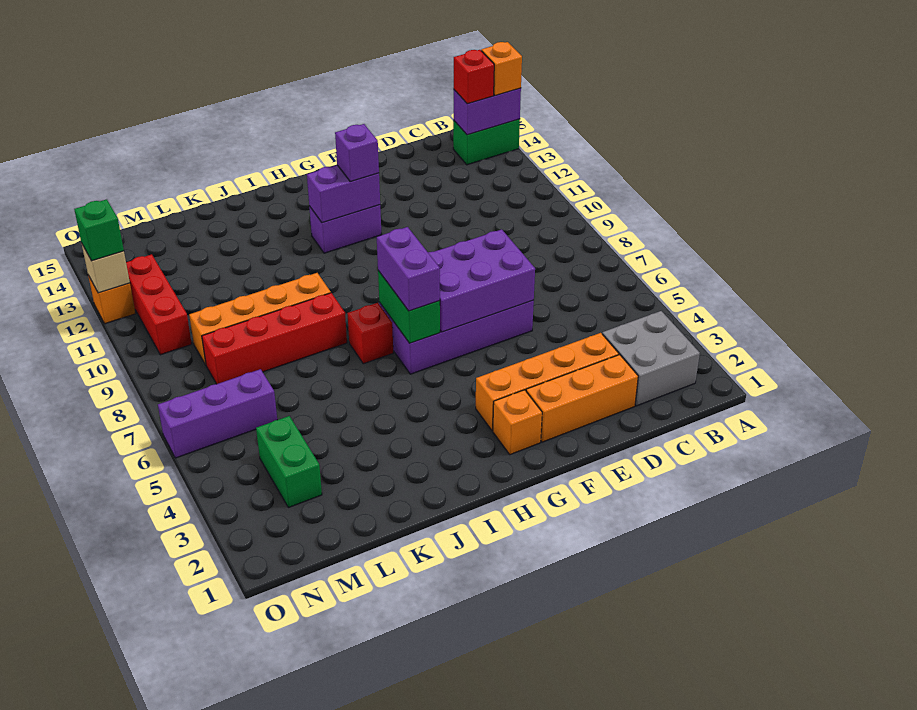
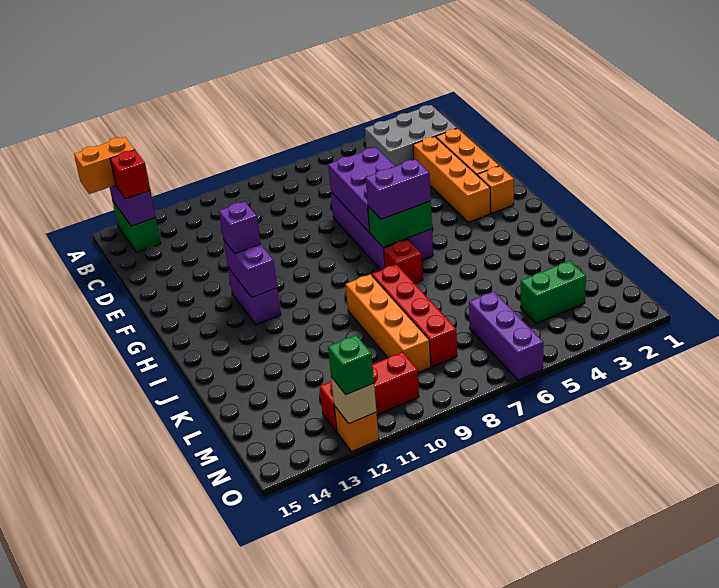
orange brick A14 level 3 -> orange brick A14:A15 level 3
grey brick B2:C3 level 1 -> grey brick B2:C4 level 1

